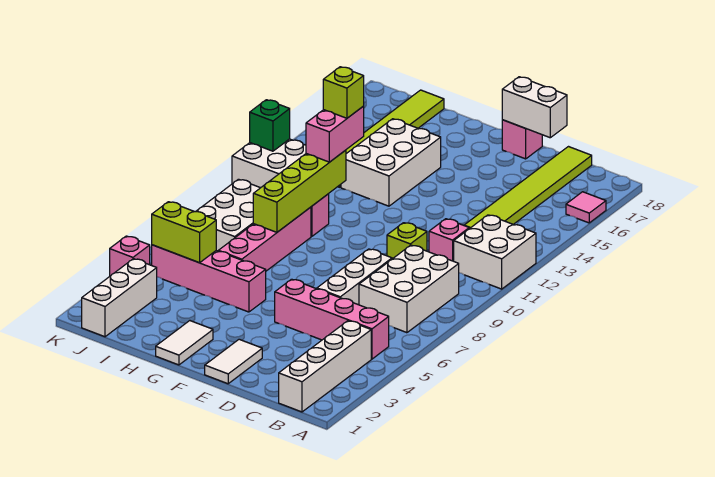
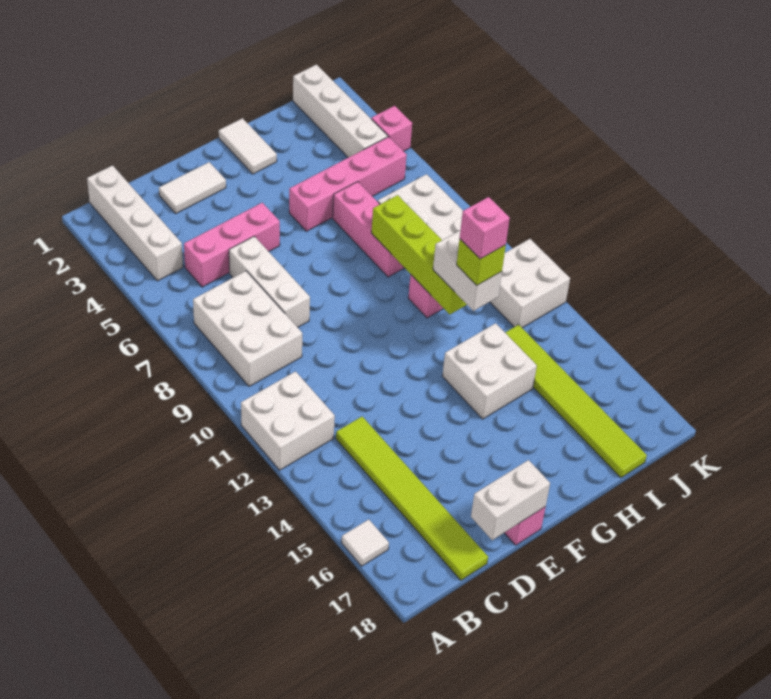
pink tile A16 level 1 -> white tile A16 level 1
pink brick B5:E5 level 1 -> pink brick C5:E5 level 1
pink brick C11 level 1 -> pink brick H12 level 5
lime brick D10 level 1 -> none
white tile E1:E2 level 1 -> white tile D2:E2 level 1
white brick G13:H15 level 1 -> white brick G13:H14 level 1
pink brick H6:H9 level 1 -> pink brick H6:H8 level 1
pink brick H11:H12 level 3 -> white brick H11:H12 level 3
lime brick I5:J5 level 2 -> none
white brick J1:J3 level 1 -> white brick J1:J4 level 1
green brick K12 level 2 -> none

